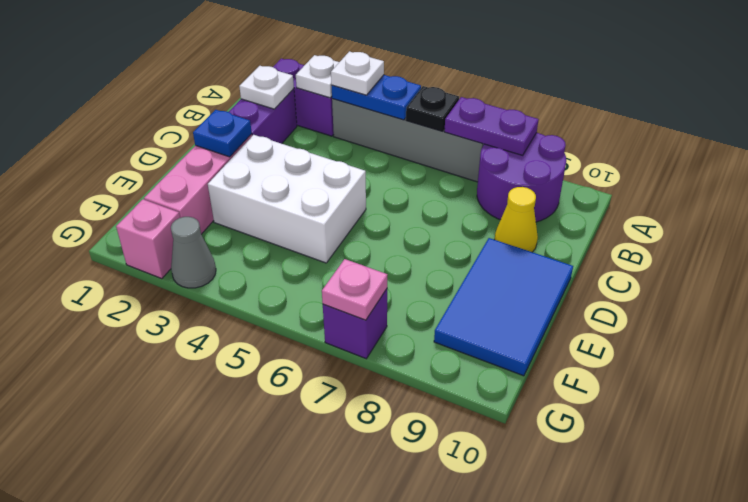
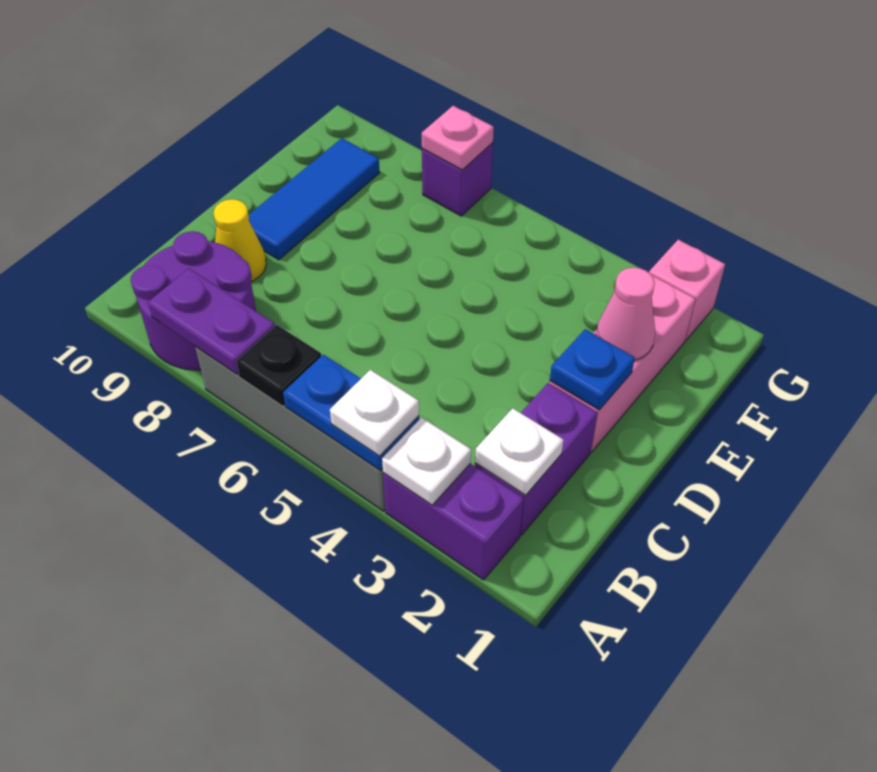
white brick D3:E5 level 1 -> none
blue tile D9:F10 level 1 -> blue tile D9:F9 level 1
none -> pink cone E2 level 2
grey cone G3 level 1 -> none

